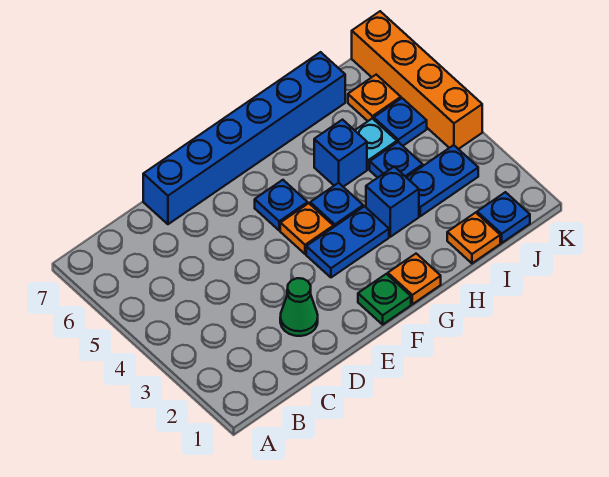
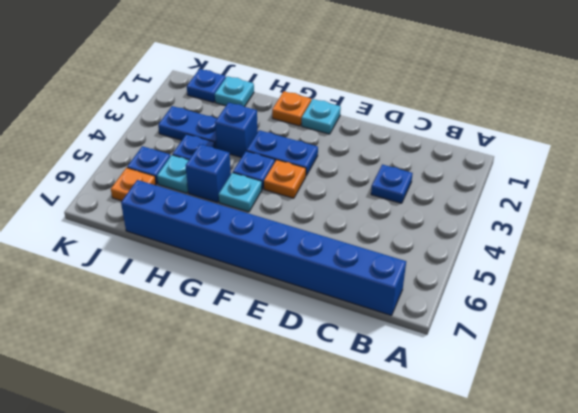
green cone D2 level 1 -> none
blue brick D7:I7 level 1 -> blue brick B7:I7 level 1
green plate F1 level 1 -> cyan plate F1 level 1
blue plate F5 level 1 -> blue plate C3 level 1
none -> cyan plate G5 level 1
orange plate I1 level 1 -> cyan plate I1 level 1
orange brick K4:K7 level 1 -> none

